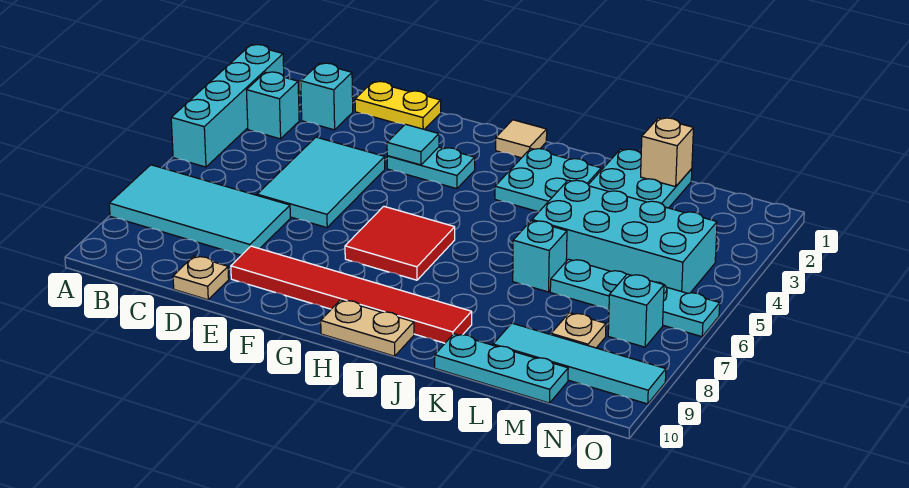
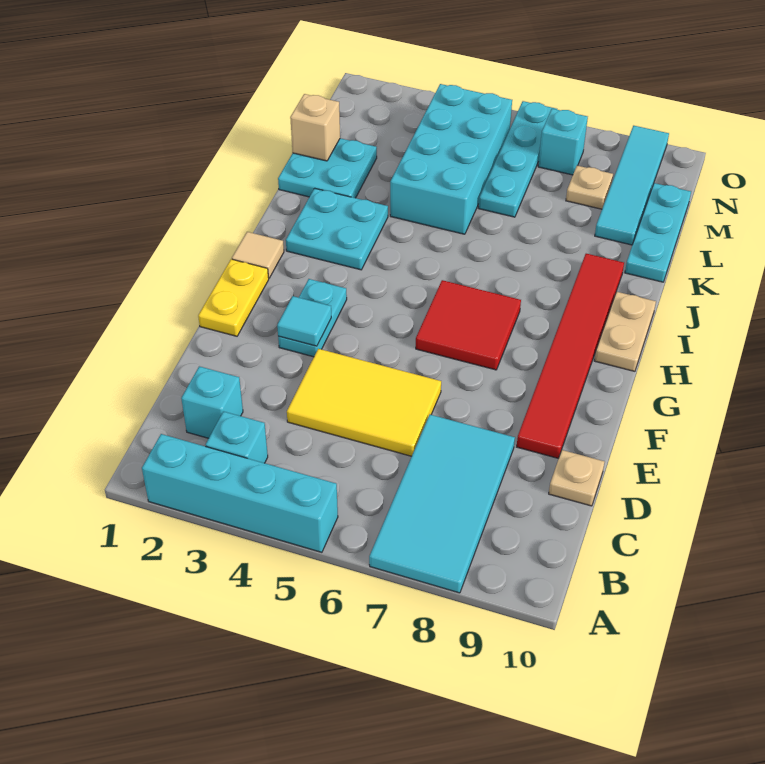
yellow plate D1:E1 level 1 -> yellow plate F1:G1 level 1
cyan tile D4:E6 level 1 -> yellow tile D4:E6 level 1
cyan brick K6 level 1 -> none

